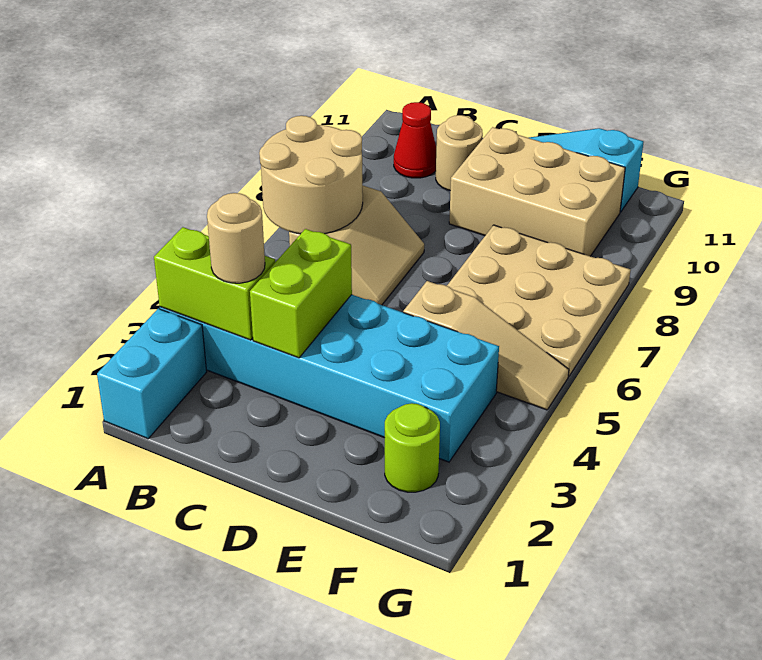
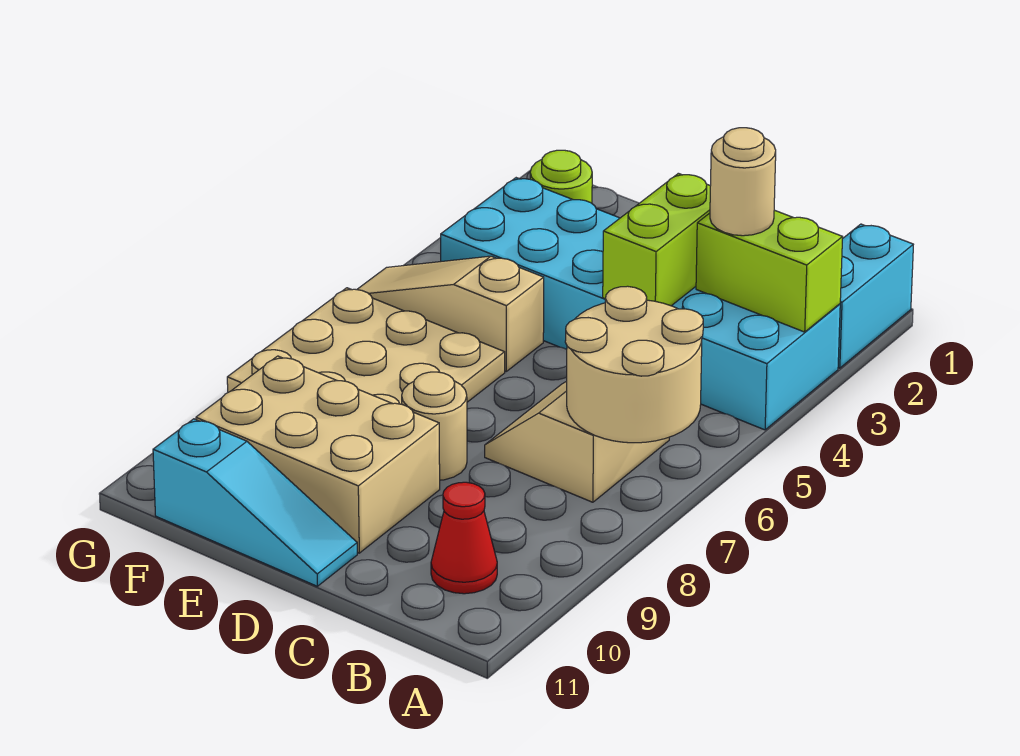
tan round brick C10 level 1 -> tan round brick D8 level 1

